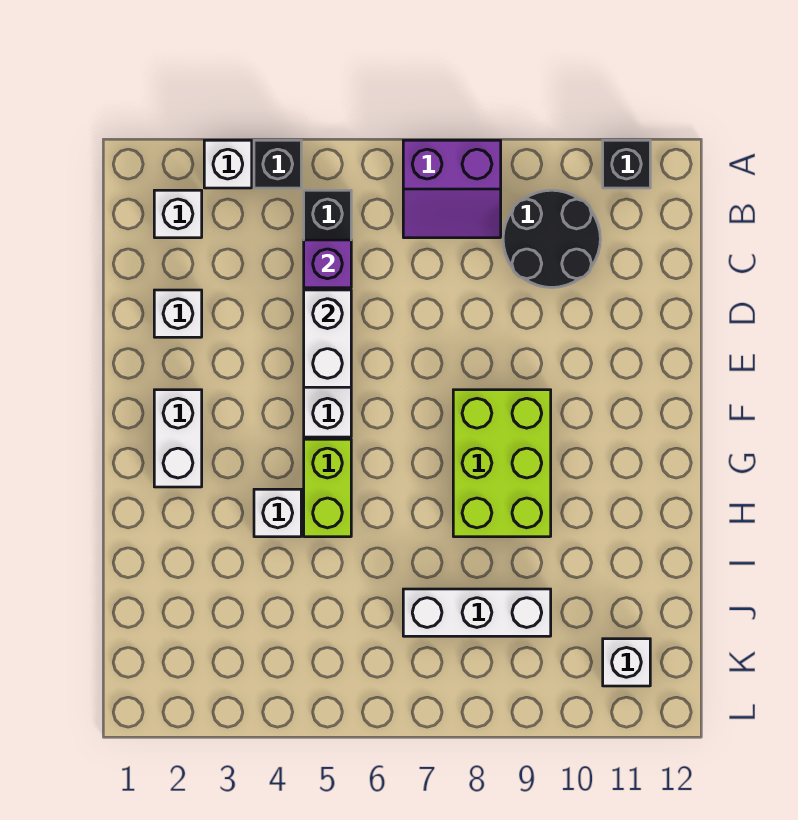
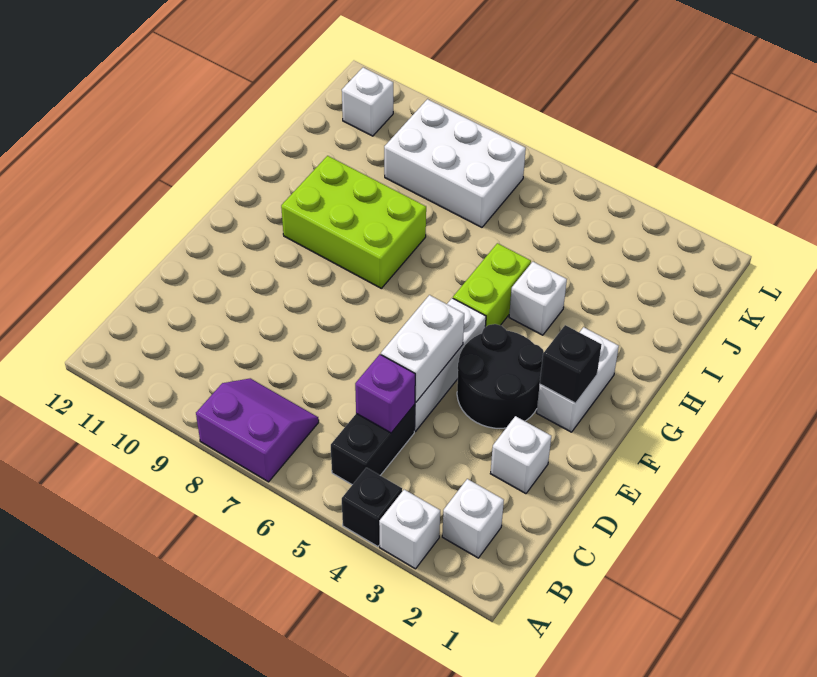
black brick A11 level 1 -> black brick F2 level 2
black round brick B9:C10 level 1 -> black round brick E3:F4 level 1
lime brick F8:H9 level 1 -> lime brick G8:H10 level 1
white brick J7:J9 level 1 -> white brick J7:K9 level 1

